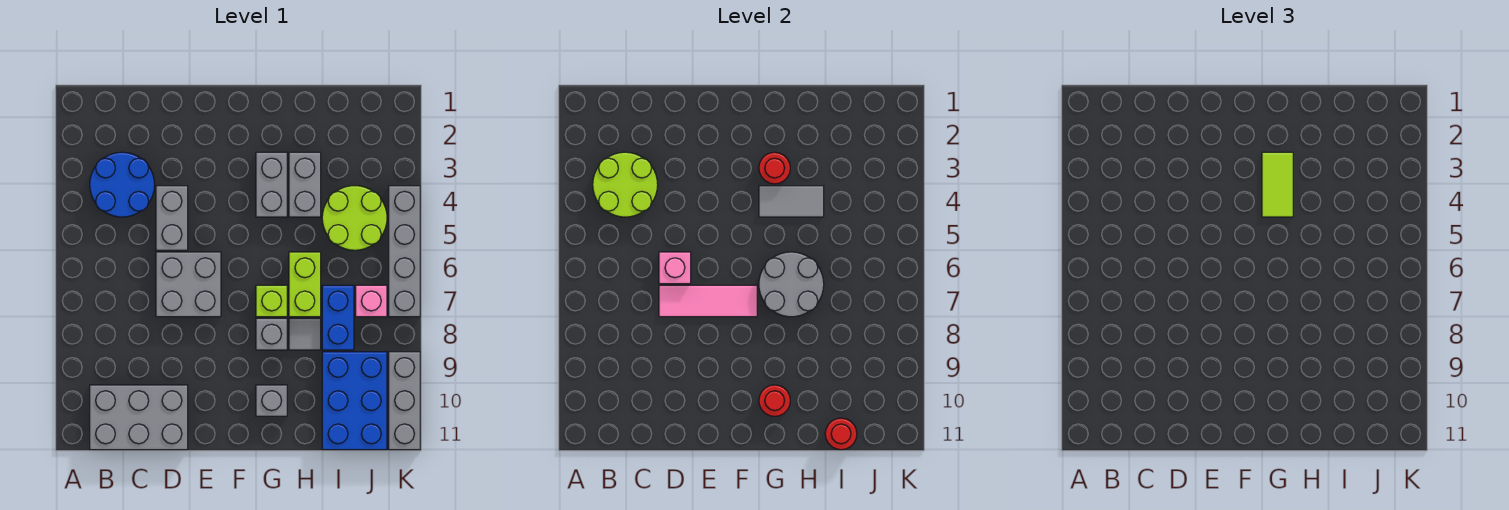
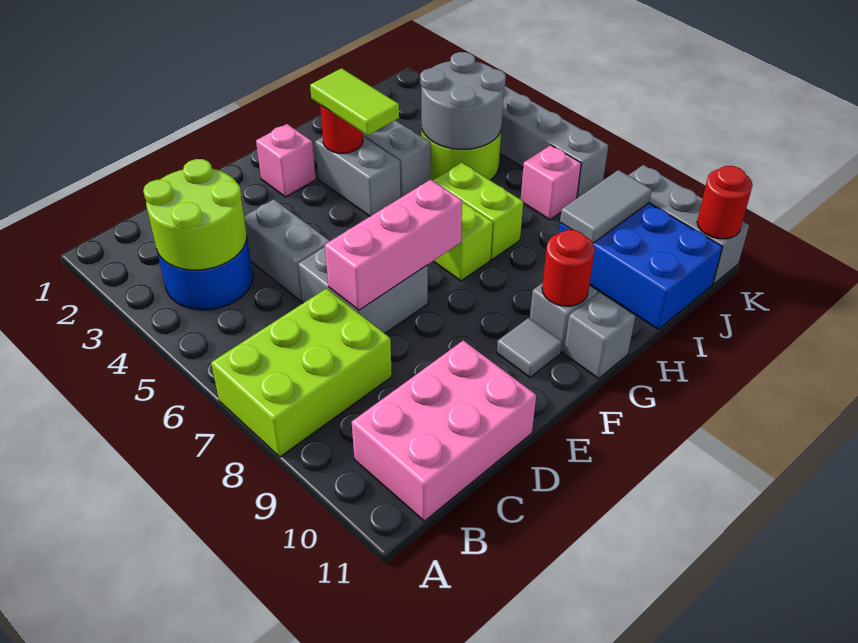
none -> lime brick A7:C8 level 1
grey brick B10:D11 level 1 -> pink brick B10:D11 level 1
pink brick D6 level 2 -> pink brick F2 level 1
pink tile D7:F7 level 2 -> pink brick D7:F7 level 2
grey tile G4:H4 level 2 -> grey tile I9:J9 level 2
grey round brick G6:H7 level 2 -> grey round brick I4:J5 level 2
grey brick G8 level 1 -> grey brick G11 level 1
grey tile H8 level 1 -> grey tile F10 level 1
blue brick I7:I8 level 1 -> none
red round brick I11 level 2 -> red round brick K11 level 2

